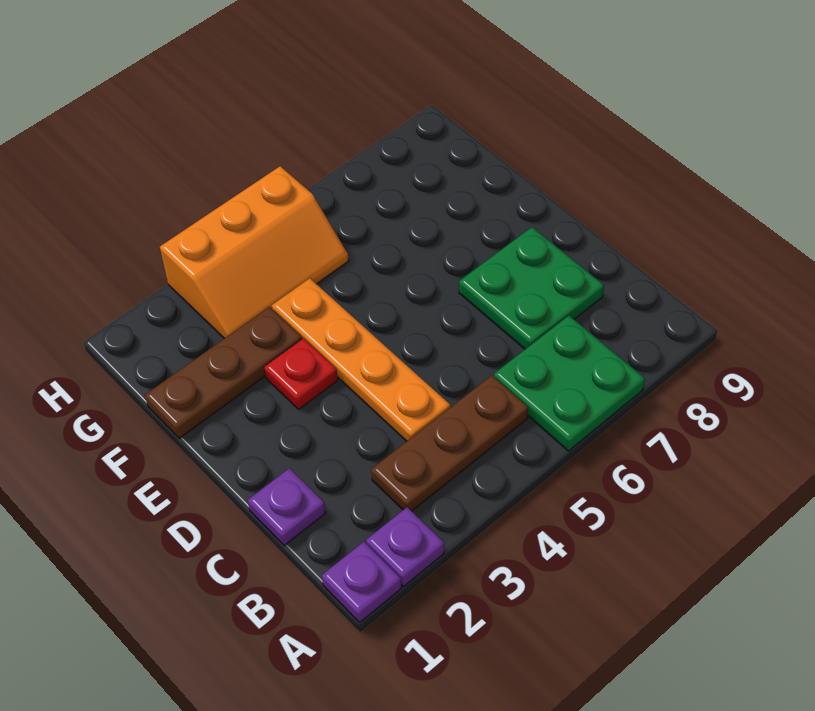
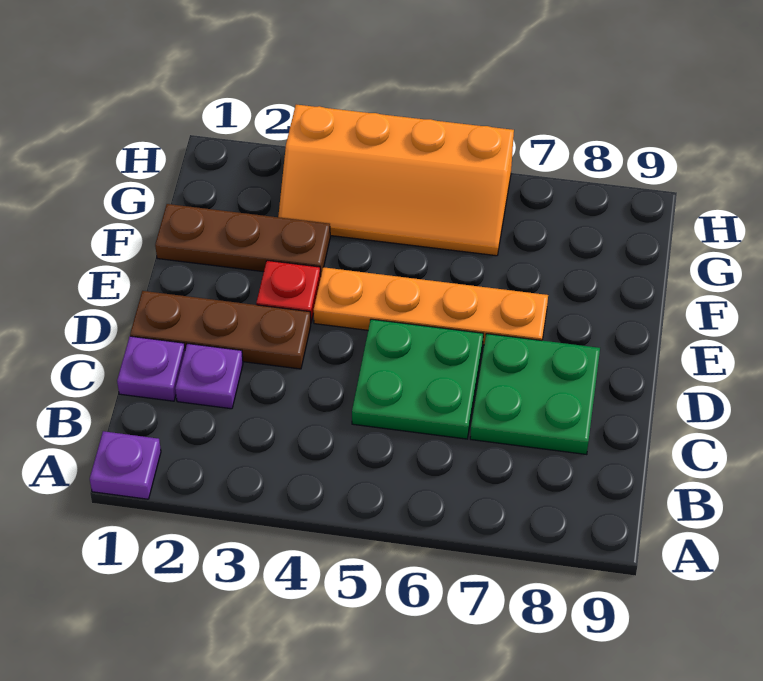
purple plate A2 level 1 -> purple plate C2 level 1
green plate A6:B7 level 1 -> green plate C5:D6 level 1
brown plate B3:B5 level 1 -> brown plate D1:D3 level 1
orange plate C4:F4 level 1 -> orange plate E4:E7 level 1
orange slope G3:H5 level 1 top H -> orange slope G3:H6 level 1 top H

